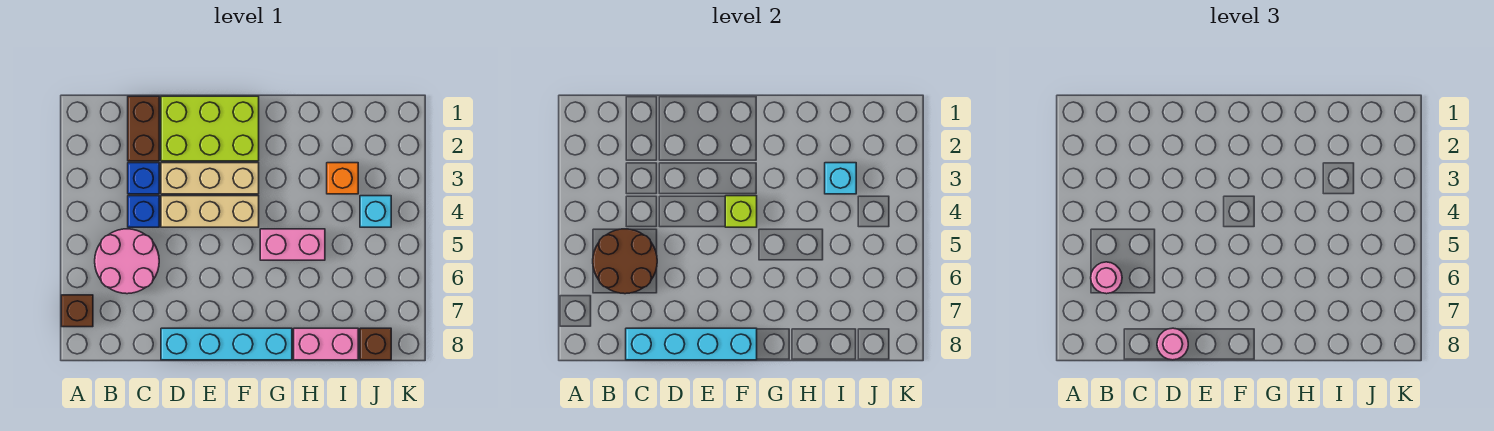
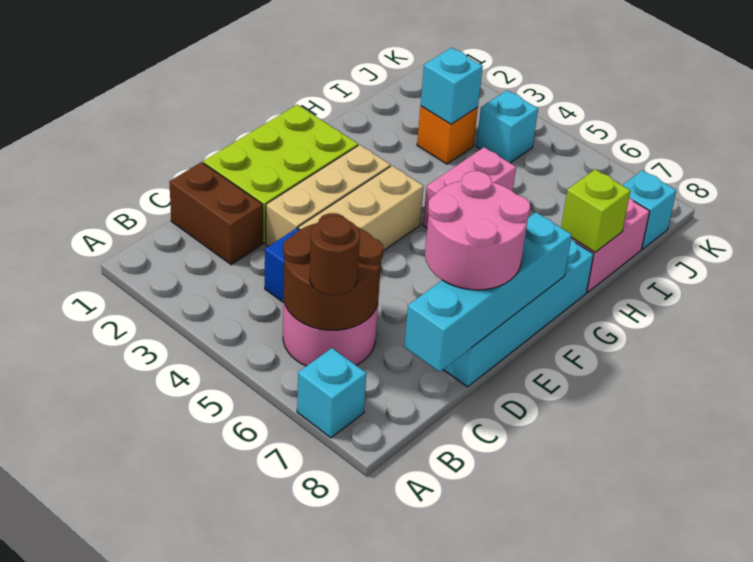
brown brick A7 level 1 -> cyan brick A7 level 1
pink round brick B6 level 3 -> brown round brick B6 level 3
blue brick C3 level 1 -> none
pink round brick D8 level 3 -> pink round brick D7:E8 level 3
lime brick F4 level 2 -> lime brick H8 level 2
brown brick J8 level 1 -> cyan brick J8 level 1

